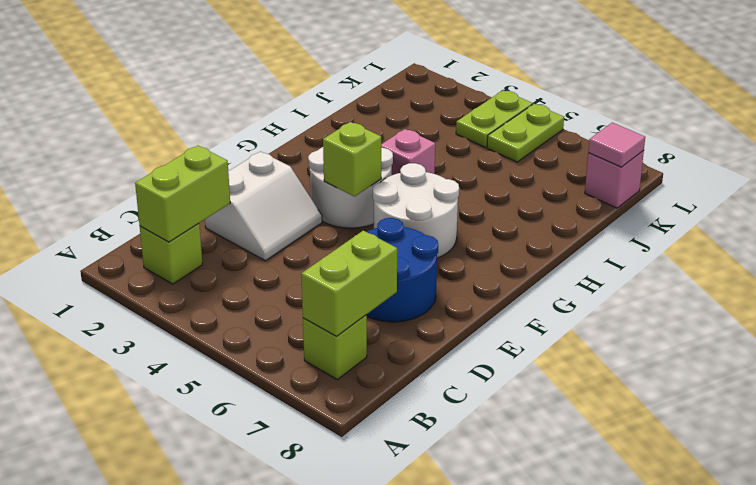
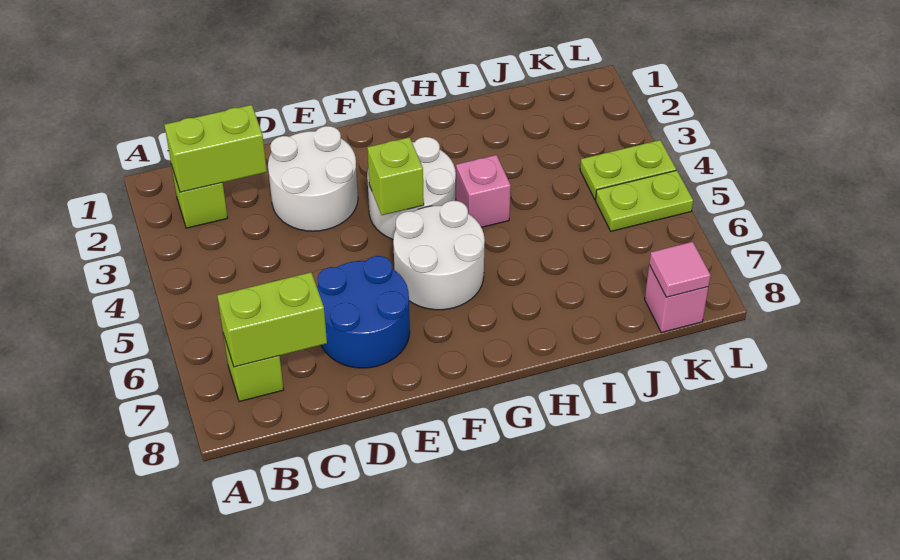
white slope D2:E3 level 1 top 2 -> white round brick D2:E3 level 1

